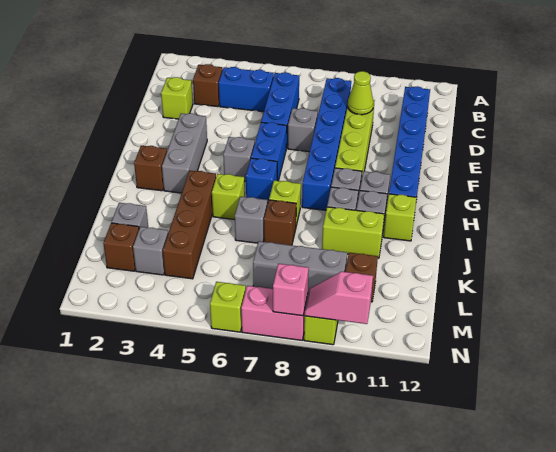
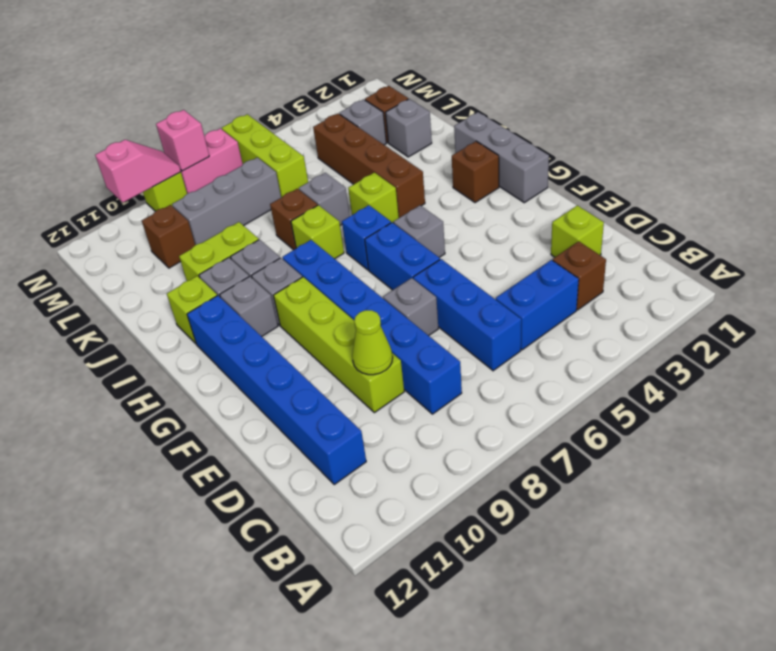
grey brick F3:H3 level 1 -> grey brick G1:I1 level 1
lime brick N6 level 1 -> lime brick L6:N6 level 1

